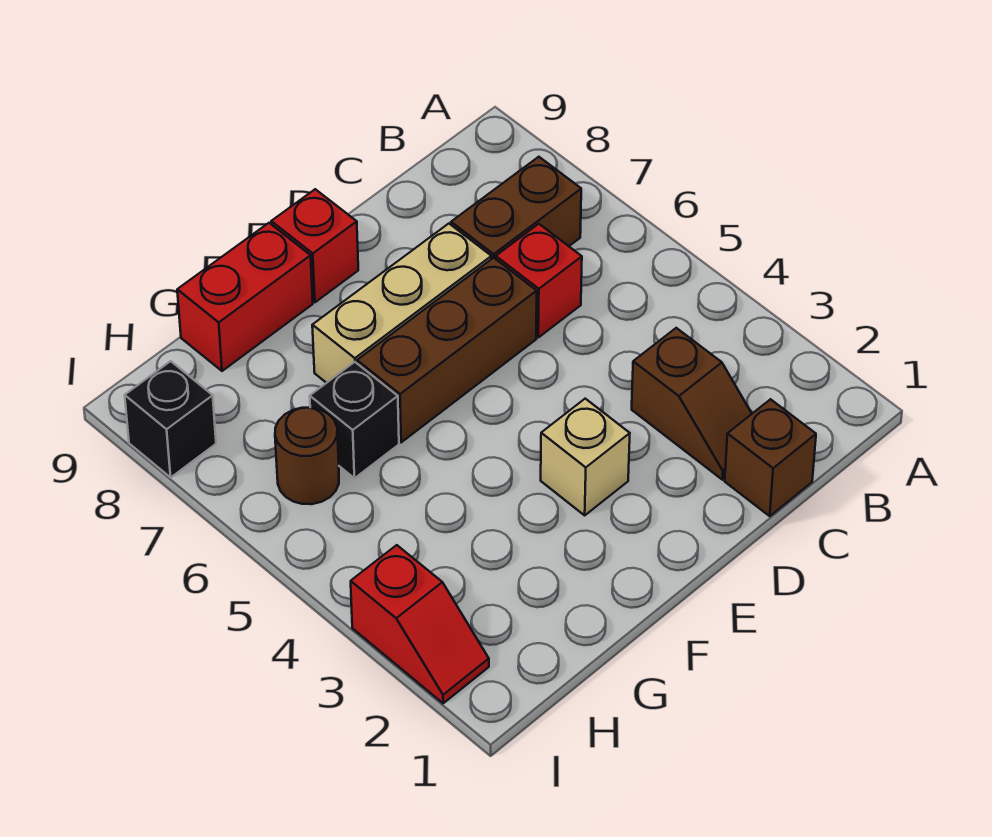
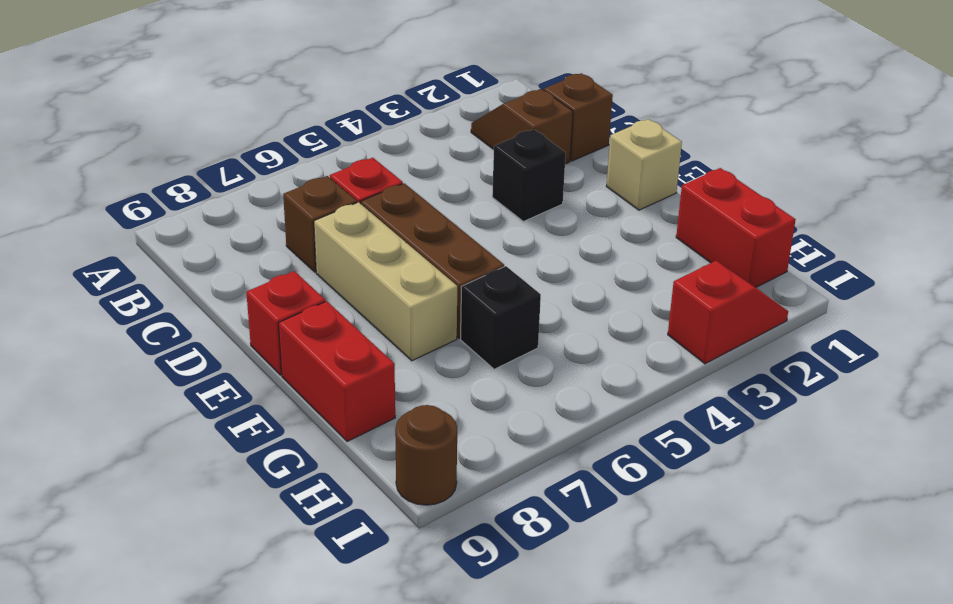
brown brick B7:C7 level 1 -> brown brick C7 level 1
brown slope C2:C3 level 1 top 3 -> brown slope B2:C2 level 1 top C
tan brick E3 level 1 -> tan brick E1 level 1
none -> red brick G1:H1 level 1
brown round brick H6 level 1 -> brown round brick I9 level 1
black brick I8 level 1 -> black brick D3 level 1

